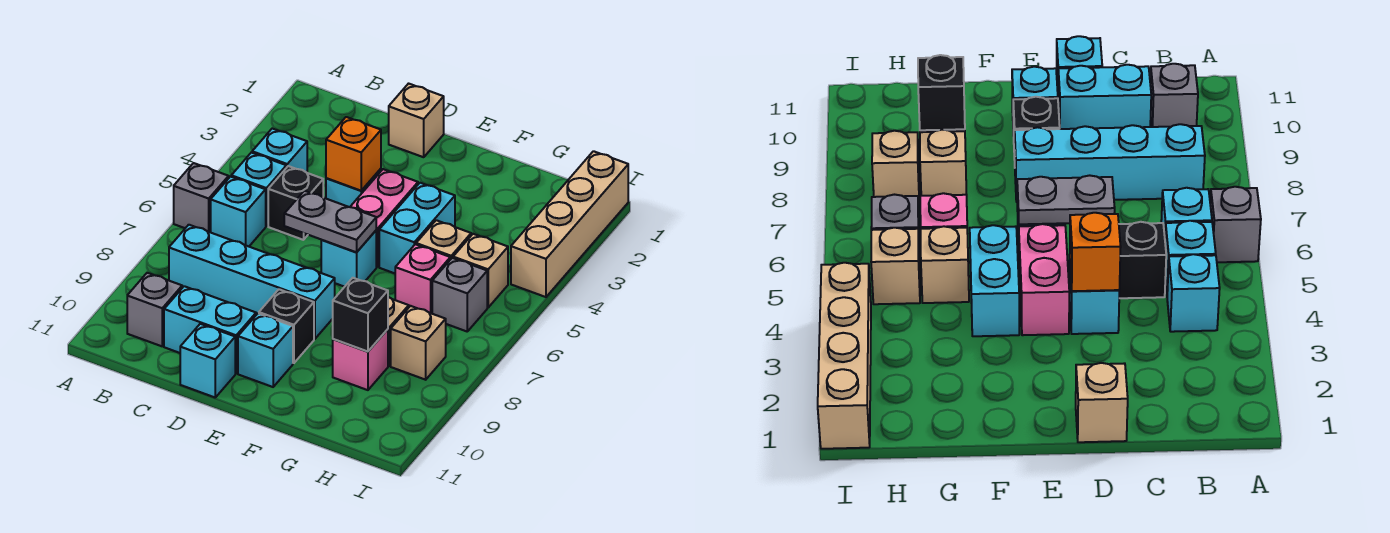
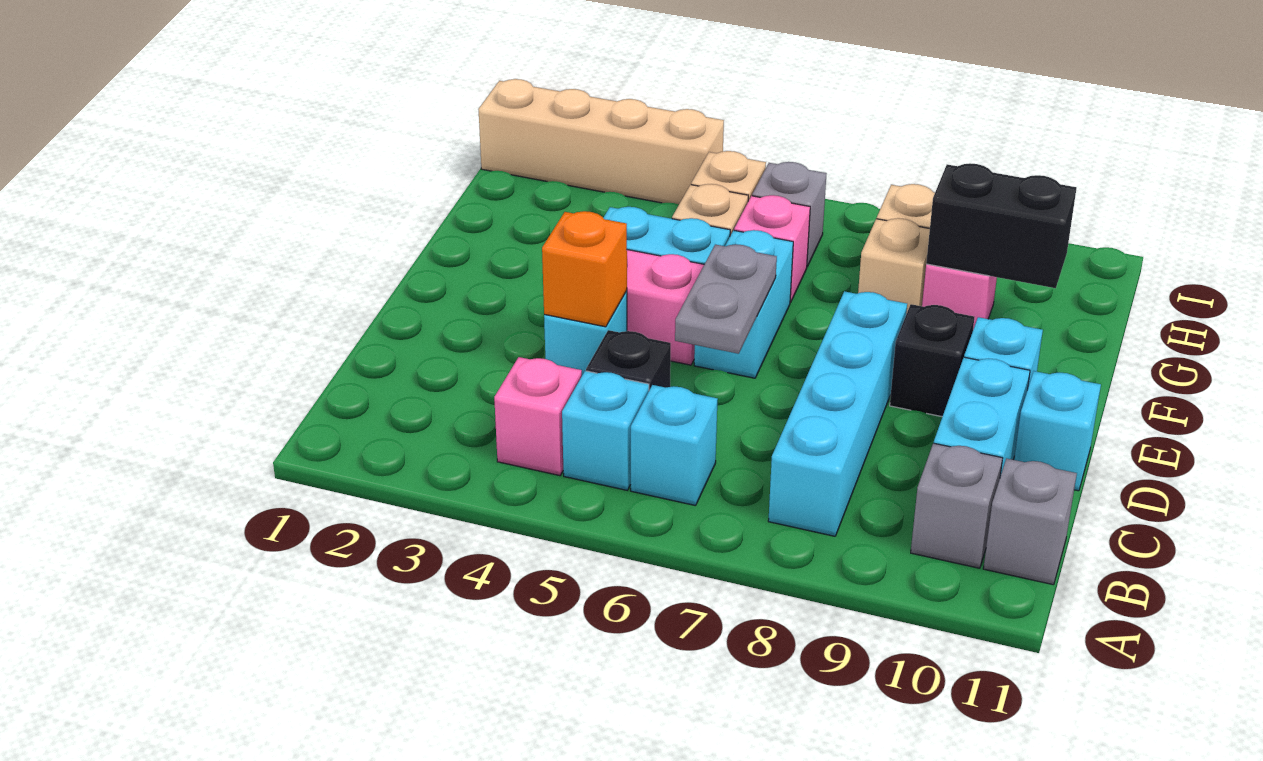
grey brick A6 level 1 -> grey brick B11 level 1
cyan brick B4 level 1 -> pink brick B4 level 1
tan brick D1 level 1 -> none
cyan brick E6 level 1 -> cyan brick E6:F6 level 1
black brick G9 level 2 -> black brick G9:G10 level 2

